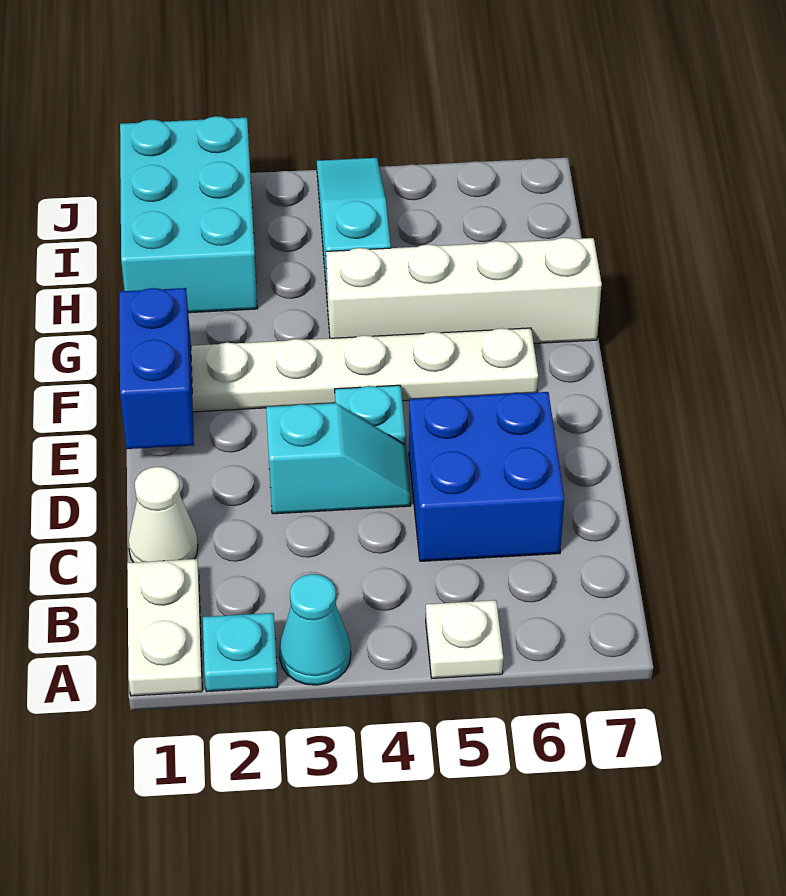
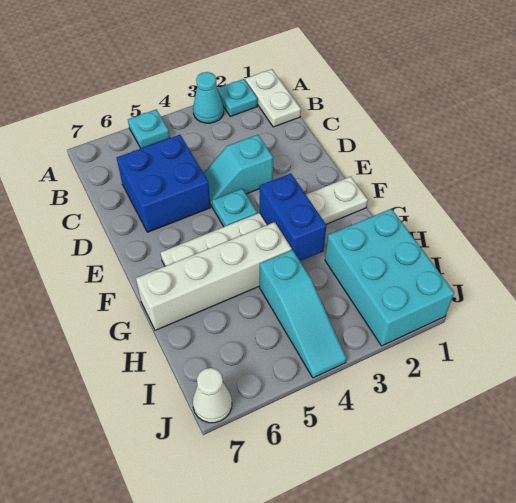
white plate A5 level 1 -> cyan plate A5 level 1
white cone C1 level 1 -> white cone J7 level 1
blue brick E1:F1 level 2 -> blue brick F3:G3 level 2

